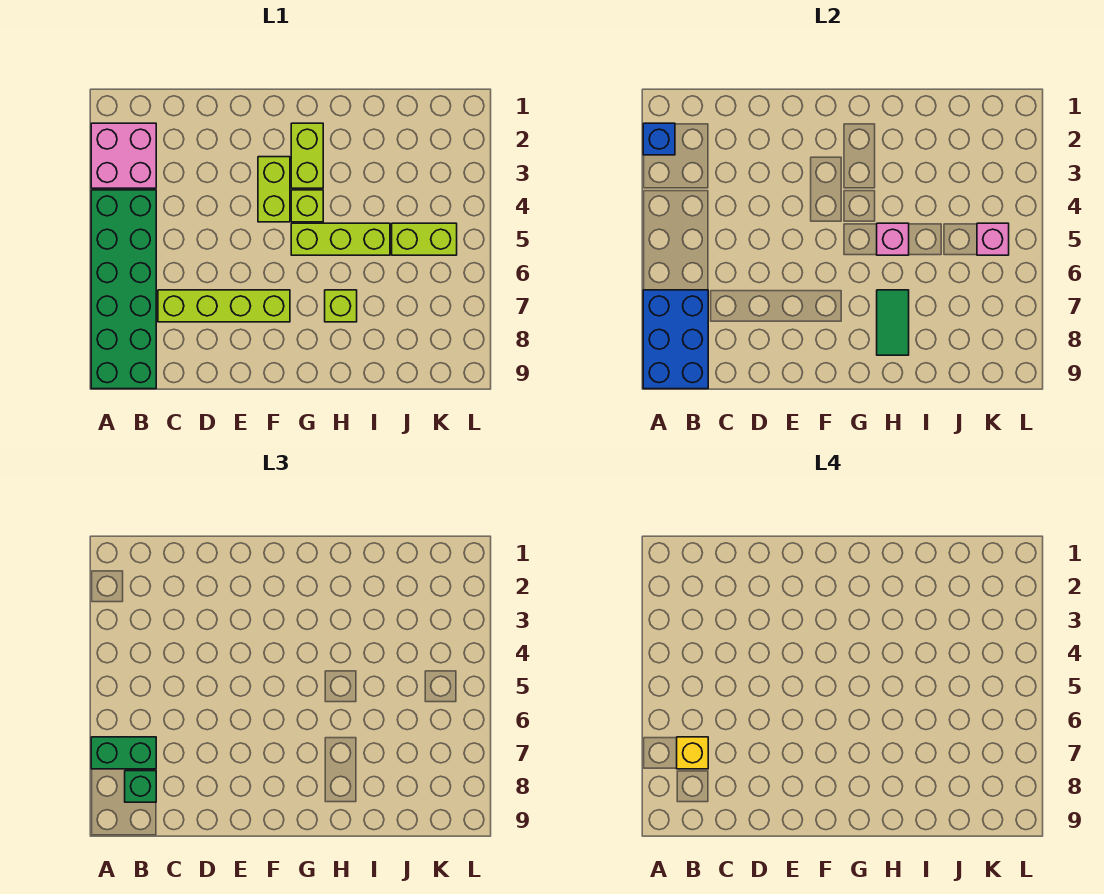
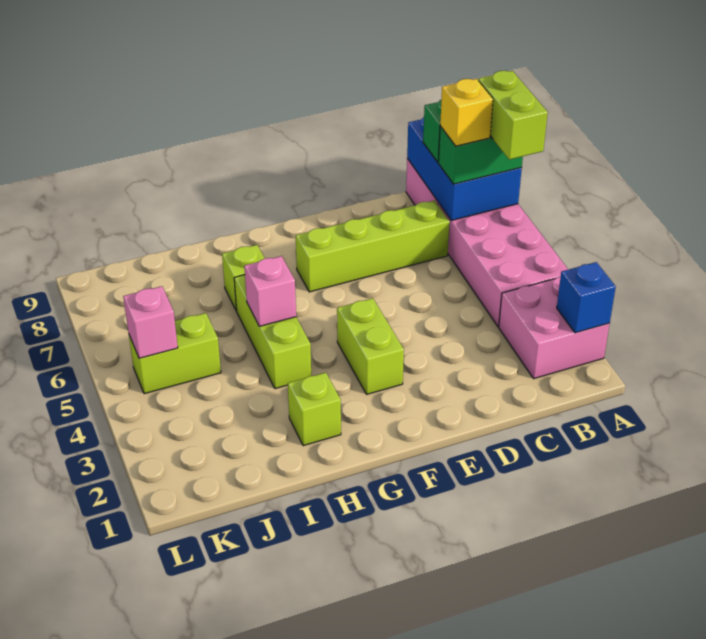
green brick A4:B9 level 1 -> pink brick A4:B9 level 1
lime brick G2:G3 level 1 -> lime brick A6:A7 level 4
lime brick G4 level 1 -> lime brick H2 level 1
lime brick G5:I5 level 1 -> lime brick H4:H6 level 1
green tile H7:H8 level 2 -> none

